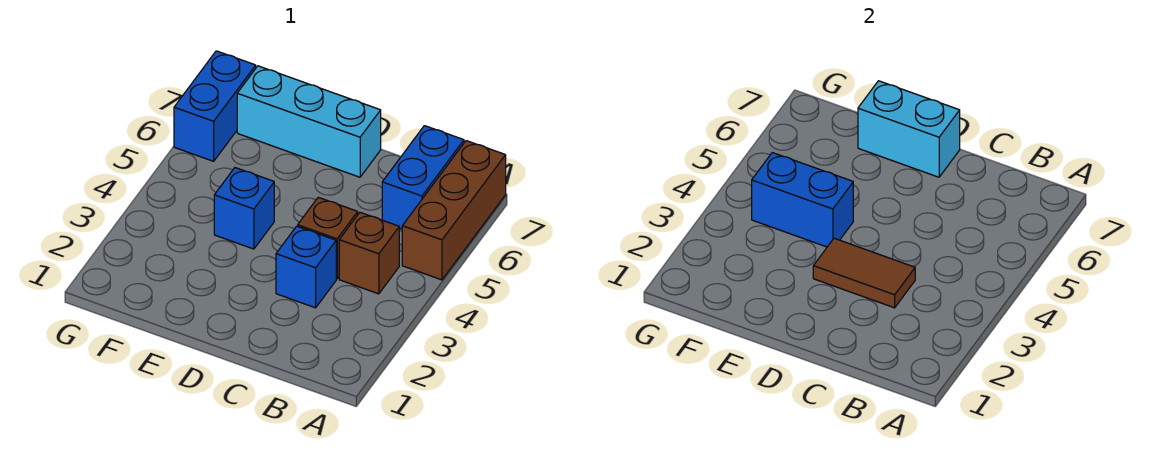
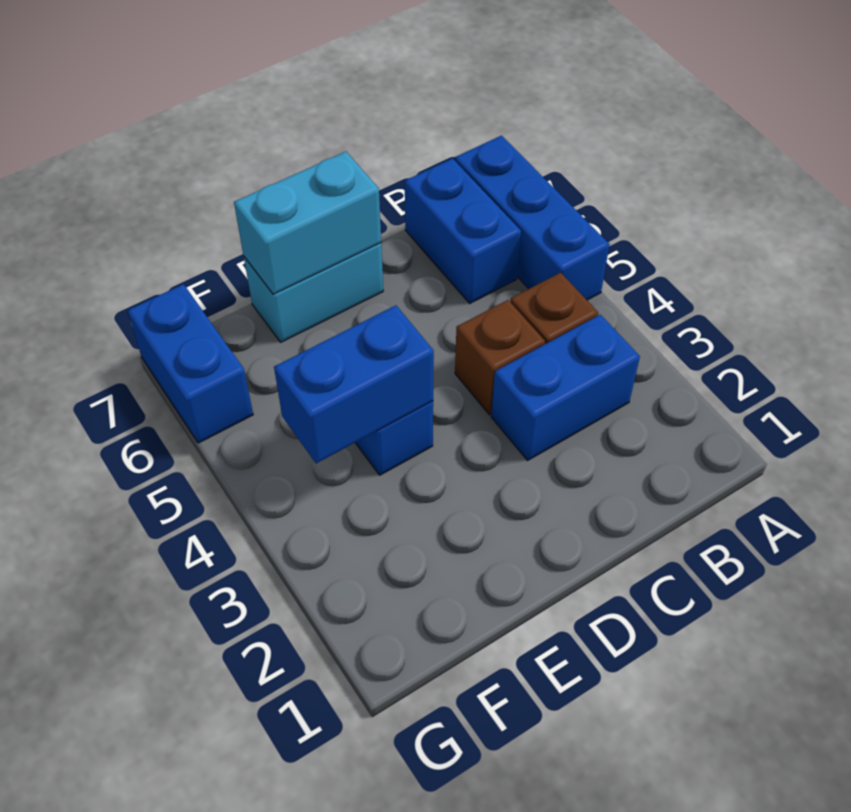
brown brick A5:A7 level 1 -> blue brick A5:A7 level 1
blue brick C3 level 1 -> blue brick B3:C3 level 1
brown tile C3:D3 level 2 -> none
cyan brick D7:F7 level 1 -> cyan brick D7:E7 level 1

